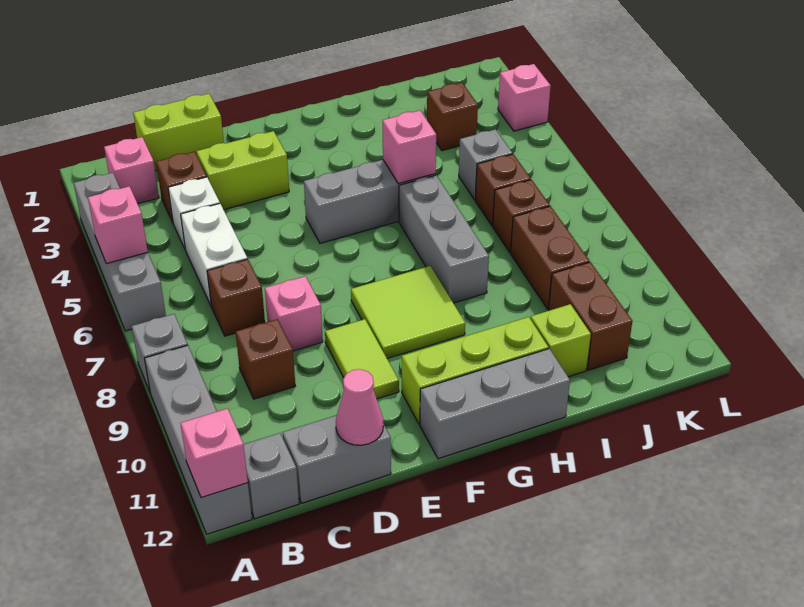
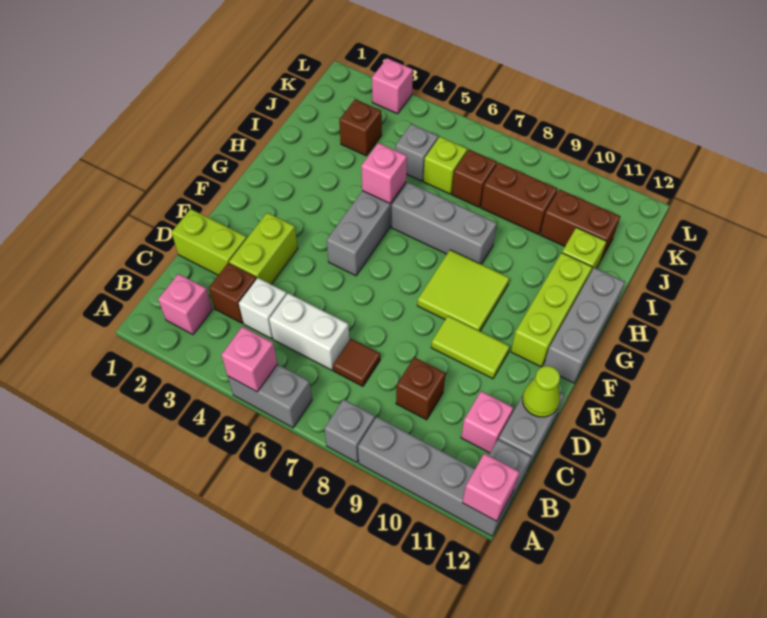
grey brick A3:A6 level 1 -> grey brick A5:A6 level 1
lime brick C1:D1 level 1 -> lime brick D1:D2 level 1
brown brick C7 level 1 -> brown tile C7 level 1
pink brick D8 level 1 -> pink brick C11 level 1
pink cone D12 level 2 -> lime cone D12 level 2
brown brick J6 level 1 -> lime brick J6 level 1

